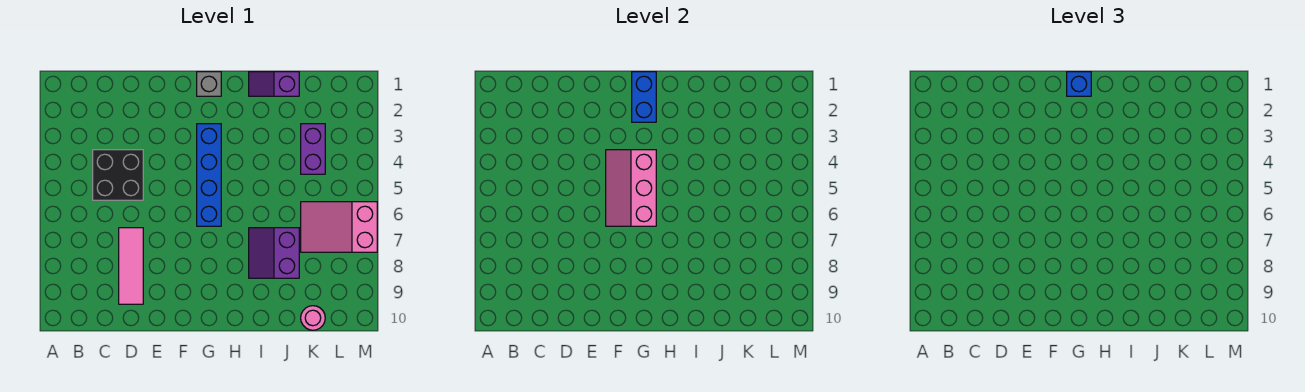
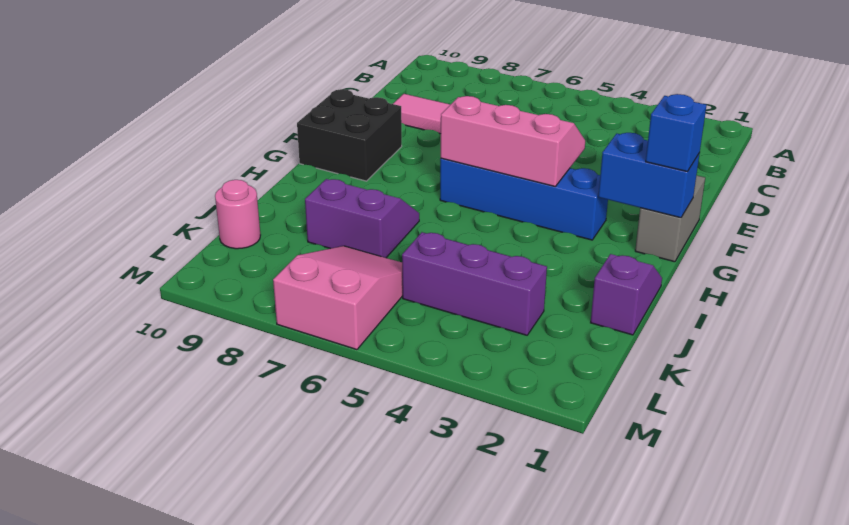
black brick C4:D5 level 1 -> black brick F9:G10 level 1
grey brick G1 level 1 -> grey brick F1:G1 level 1
purple brick K3:K4 level 1 -> purple brick K3:K5 level 1

